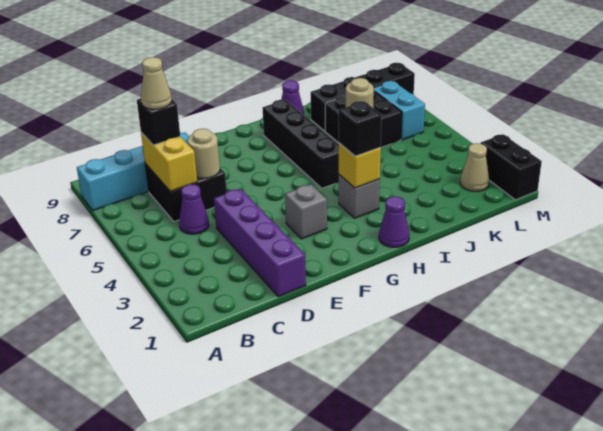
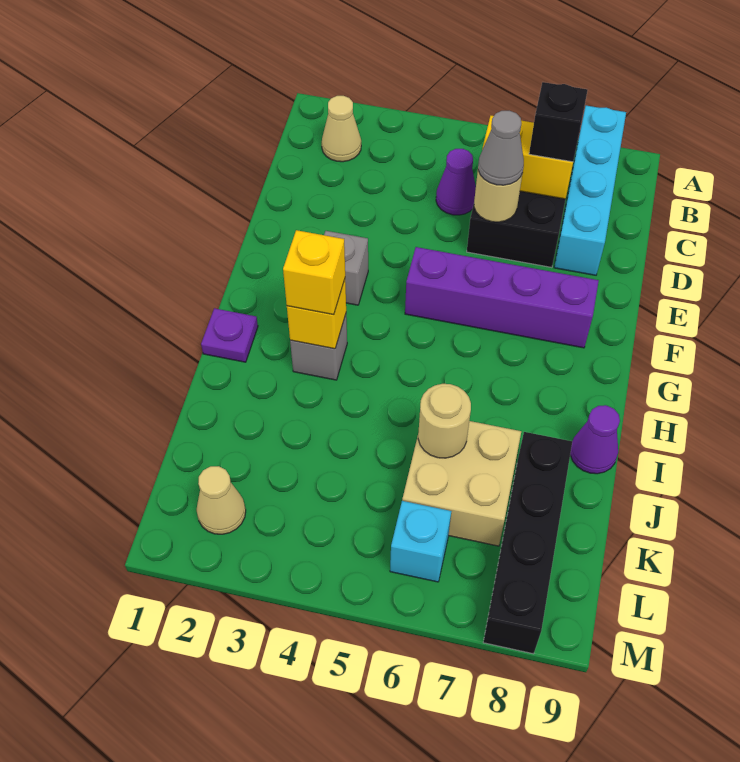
tan cone C7 level 4 -> tan cone B2 level 1
purple brick D1:D4 level 1 -> purple brick F5:F8 level 1
none -> grey cone D6 level 3
purple cone H1 level 1 -> purple plate H1 level 1
black brick H3 level 3 -> yellow brick H3 level 3
black brick H5:H8 level 1 -> none
black brick J6:K7 level 1 -> tan brick J6:K7 level 1
cyan brick L6:L7 level 1 -> cyan brick L6 level 1
black brick M1:M2 level 1 -> none

